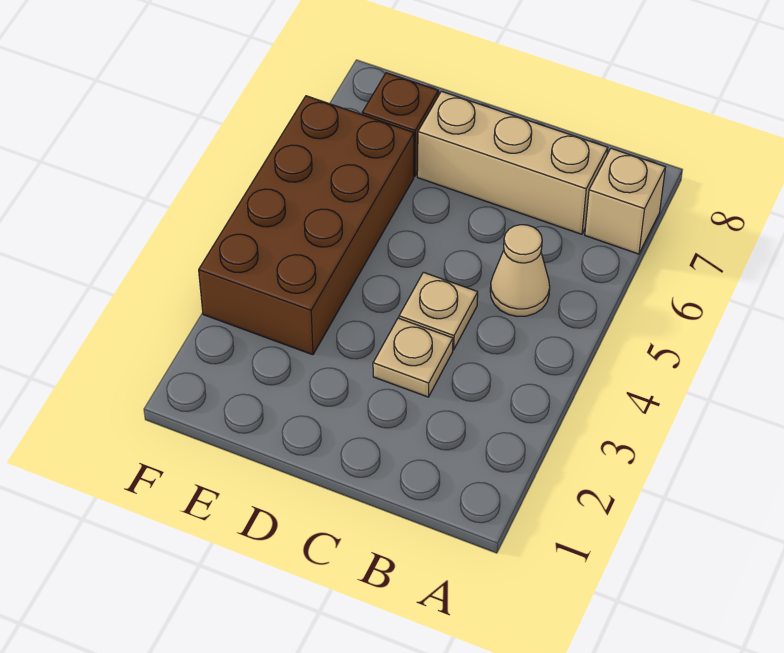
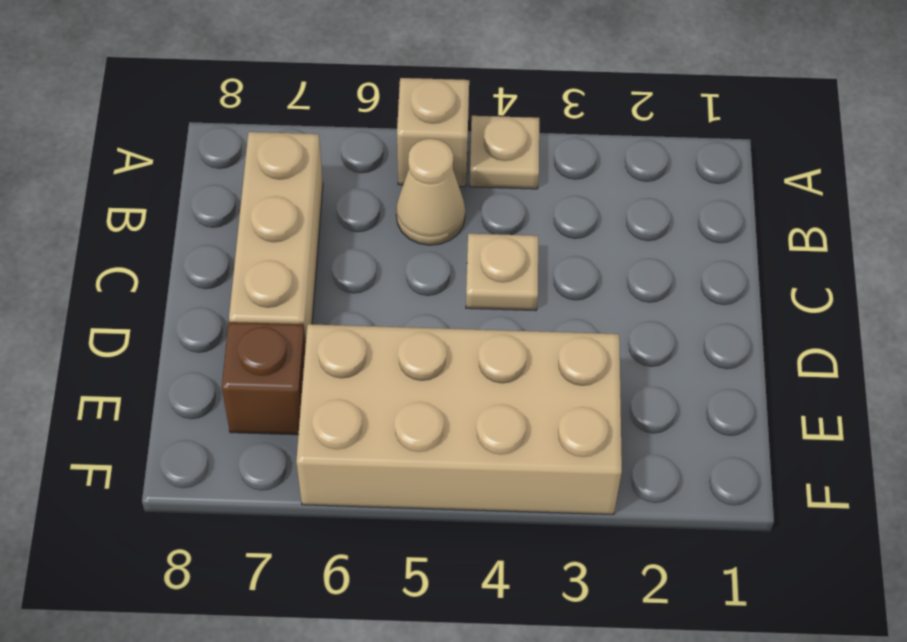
tan brick A7 level 1 -> tan brick A5 level 1
tan plate C3 level 1 -> tan plate A4 level 1
brown brick E3:F6 level 1 -> tan brick E3:F6 level 1

